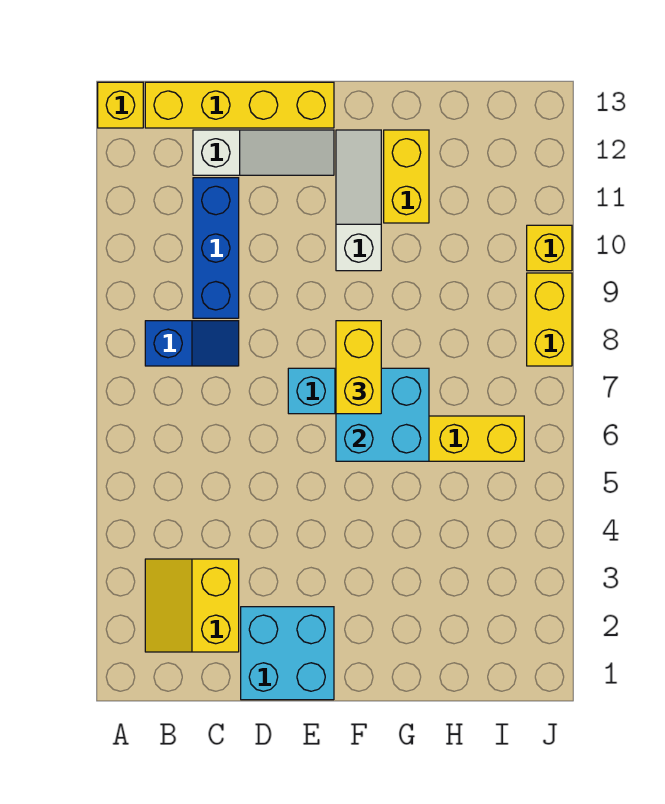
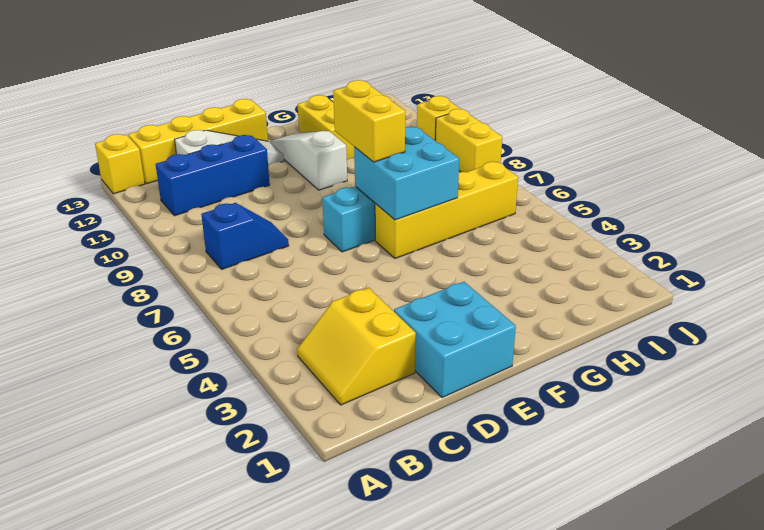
blue brick C9:C11 level 1 -> blue brick B11:D11 level 1

